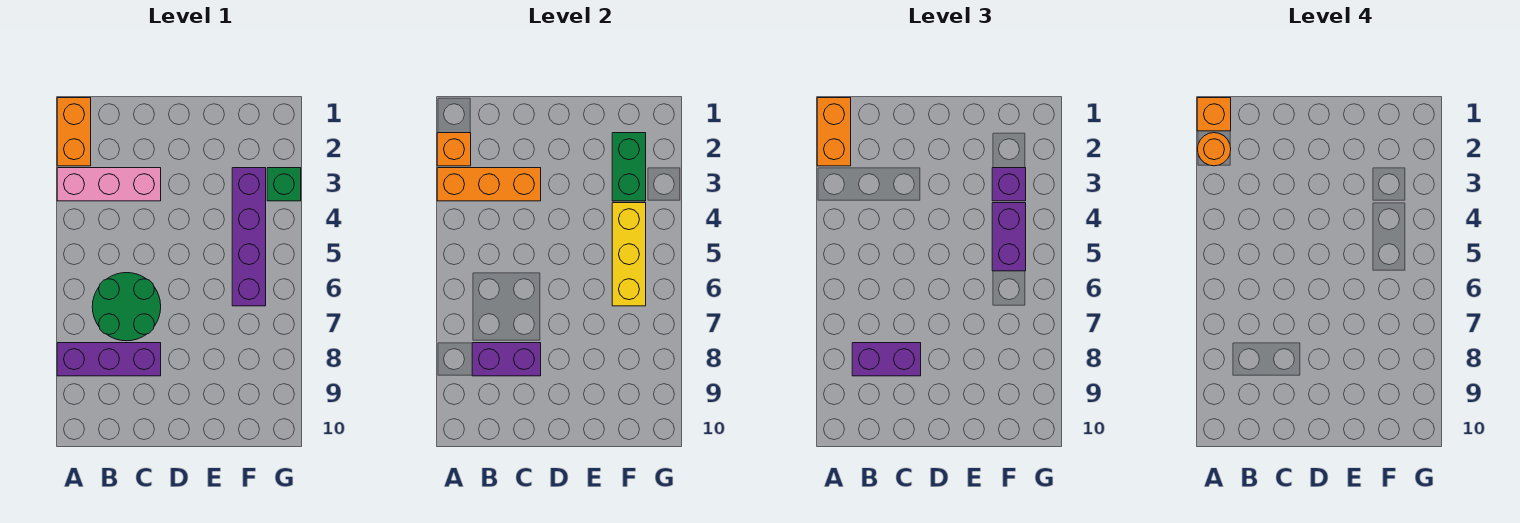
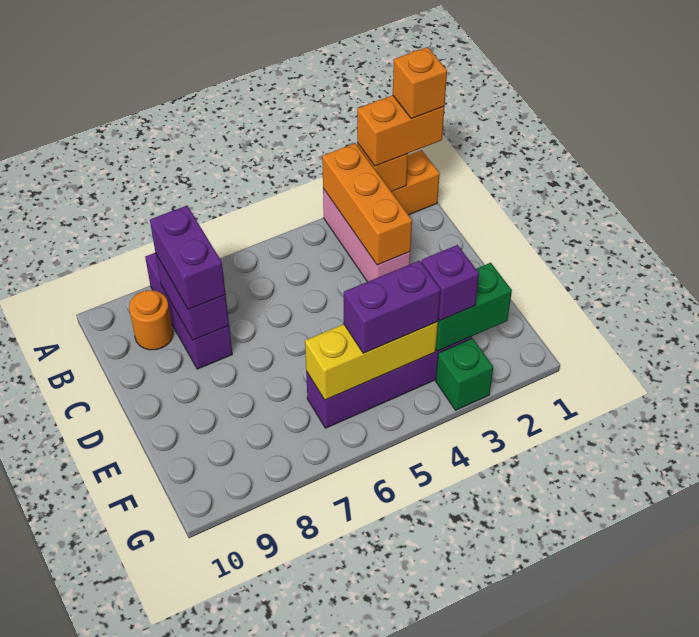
orange round brick A2 level 4 -> orange round brick B9 level 1
green round brick B6:C7 level 1 -> none

